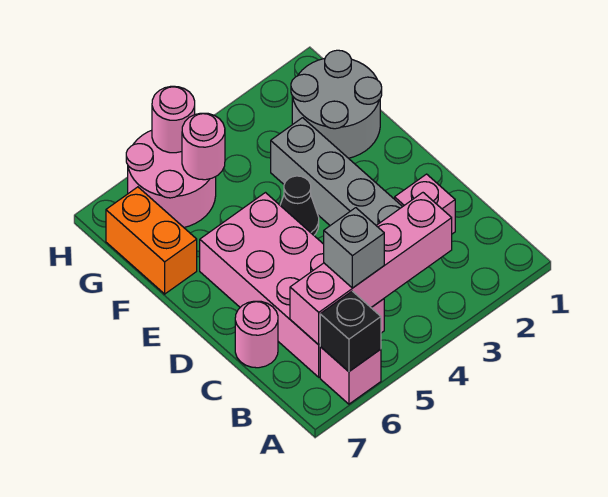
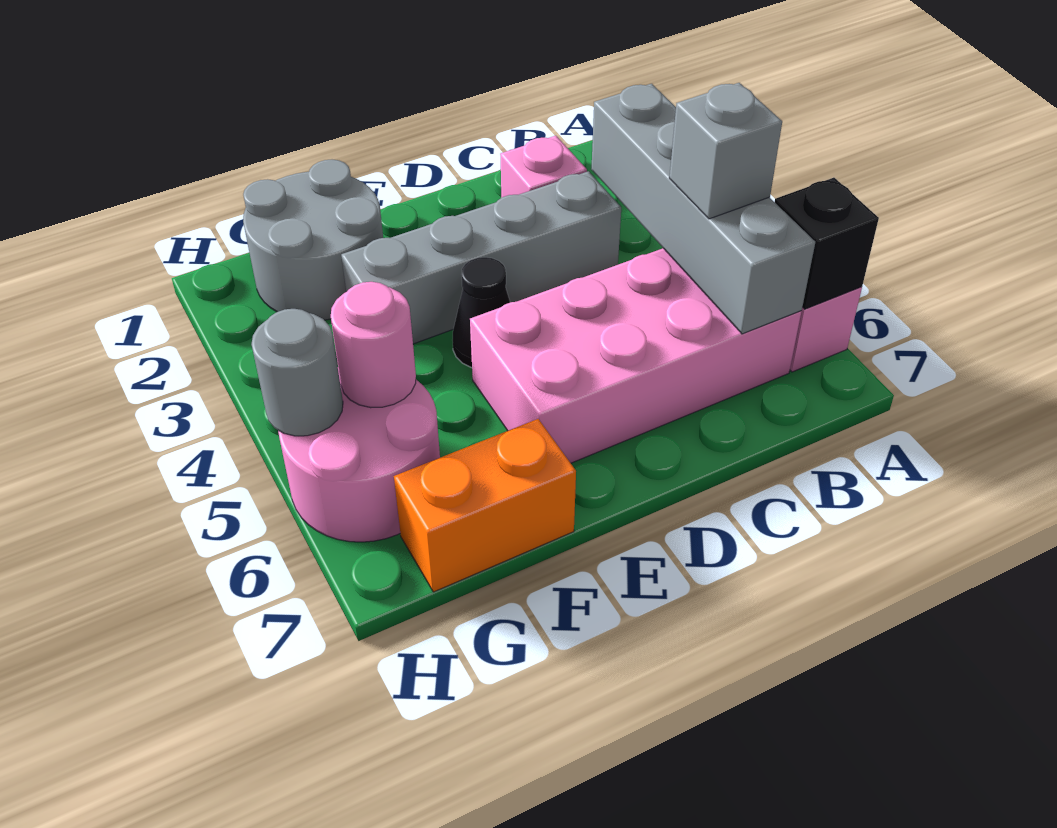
pink brick B3:B6 level 2 -> grey brick B3:B6 level 2
pink round brick C7 level 1 -> none
pink round brick H5 level 2 -> grey round brick H5 level 2

